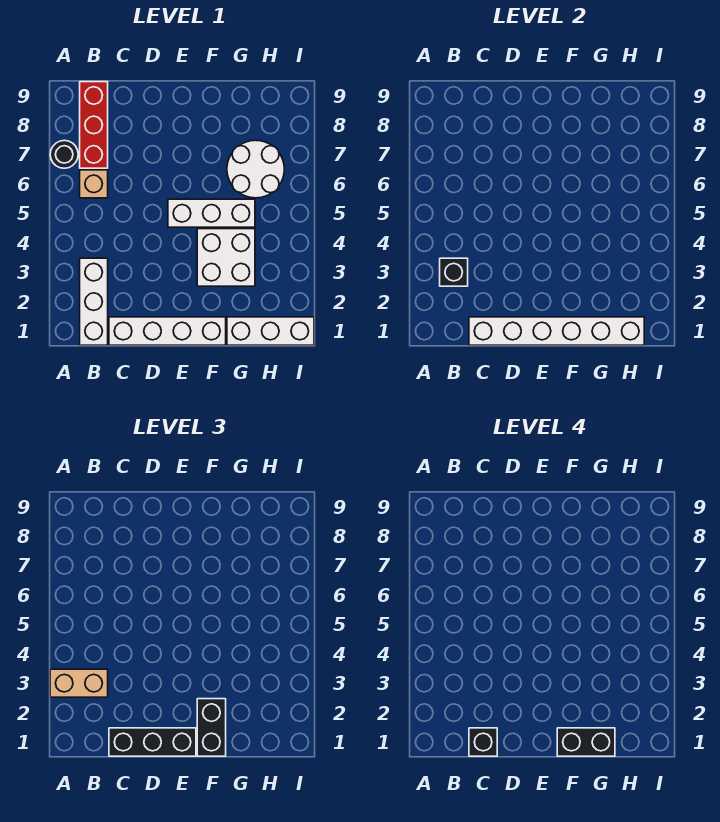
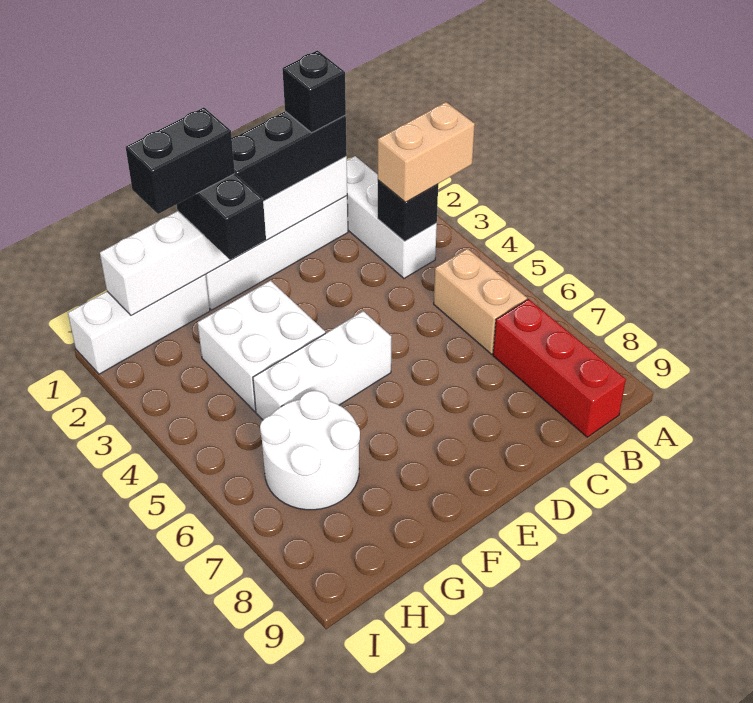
black round brick A7 level 1 -> none
tan brick B6 level 1 -> tan brick B5:B6 level 1

